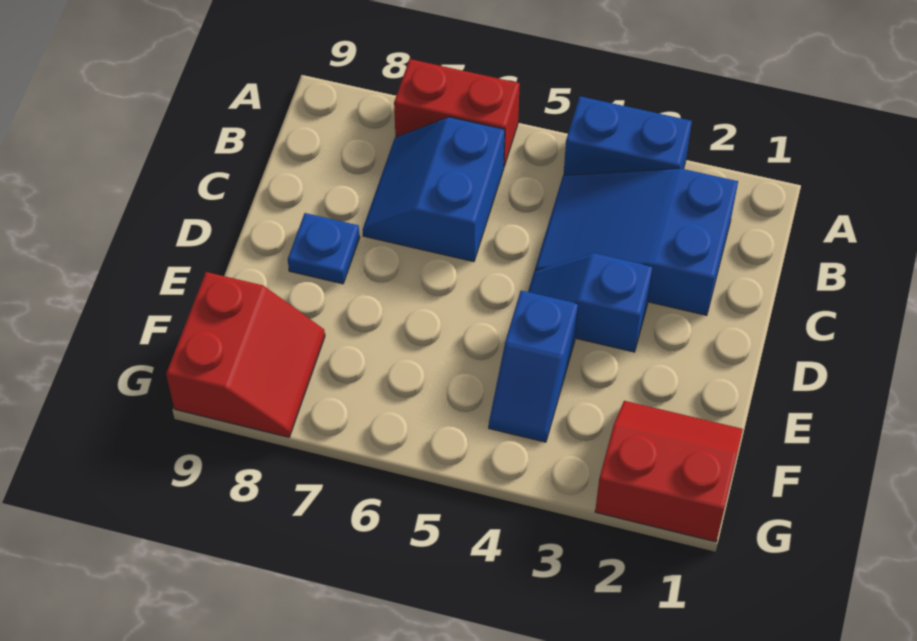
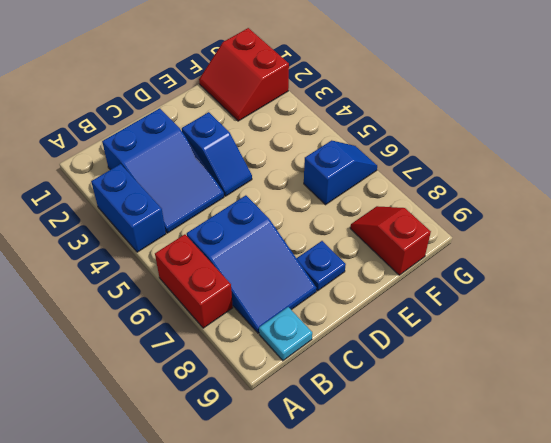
blue slope B6:C7 level 1 top 6 -> blue slope B6:C8 level 1 top 6
none -> cyan plate B9 level 1
blue slope E4:F4 level 1 top E -> blue slope F6:G6 level 1 top F
red slope F8:G9 level 1 top 9 -> red slope F8:F9 level 1 top 9

